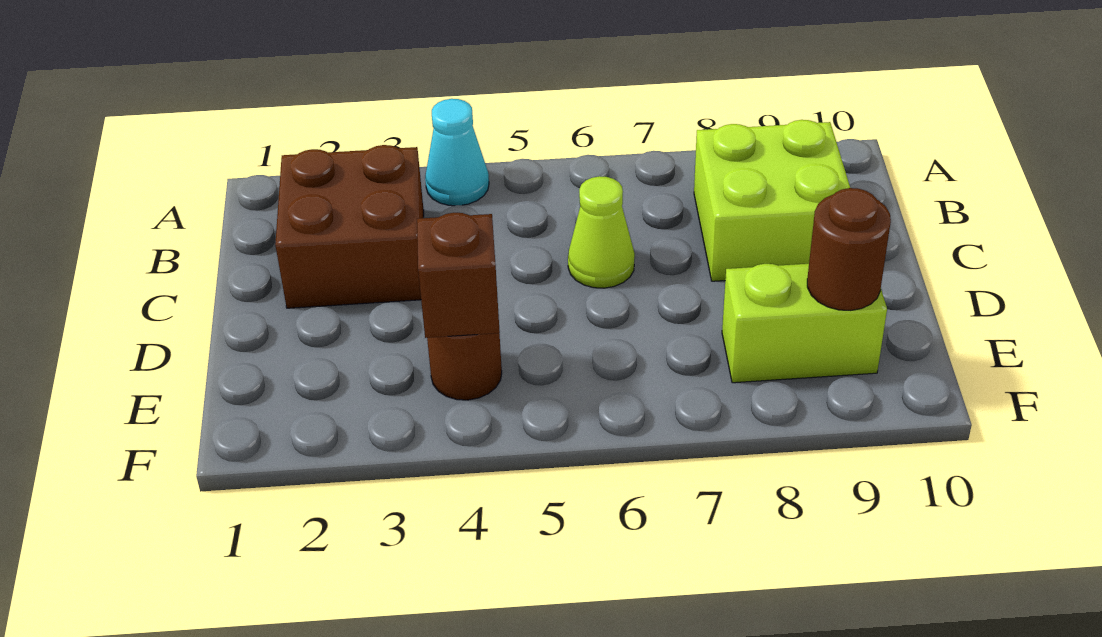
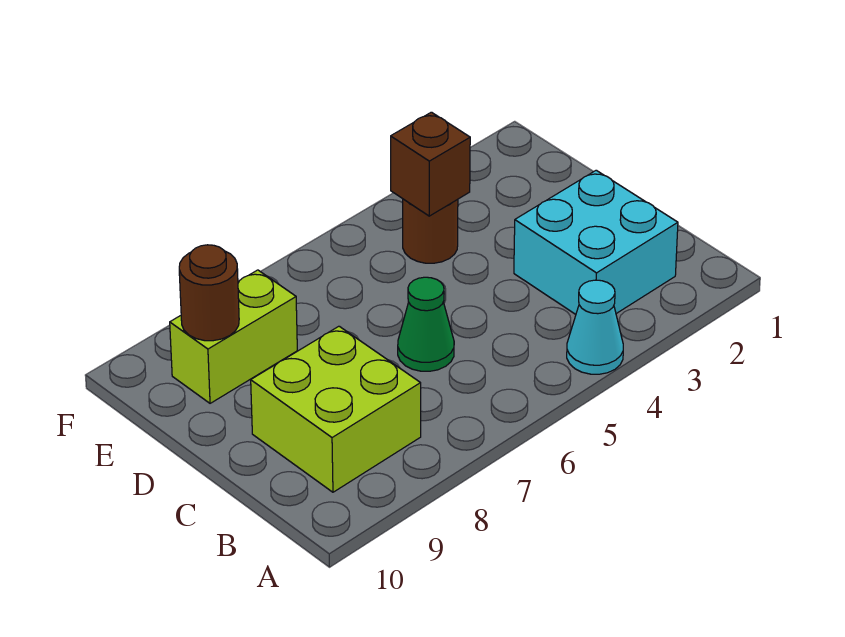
brown brick B2:C3 level 1 -> cyan brick B2:C3 level 1
lime cone C6 level 1 -> green cone C6 level 1

